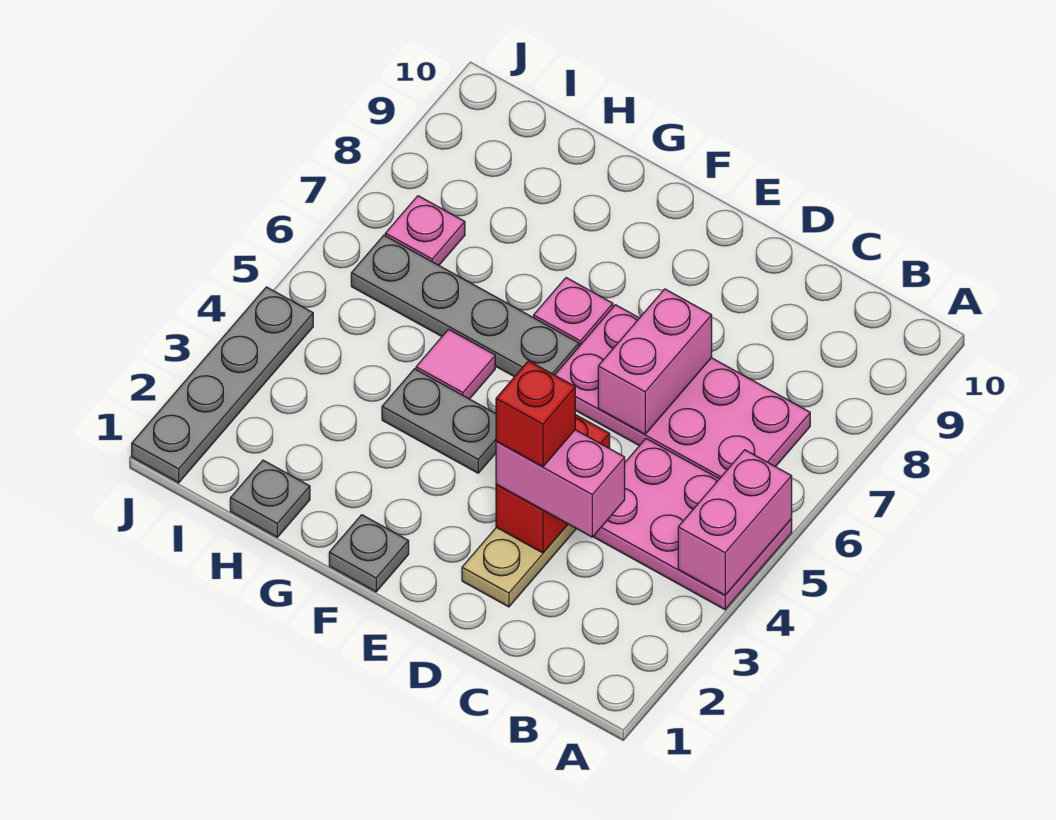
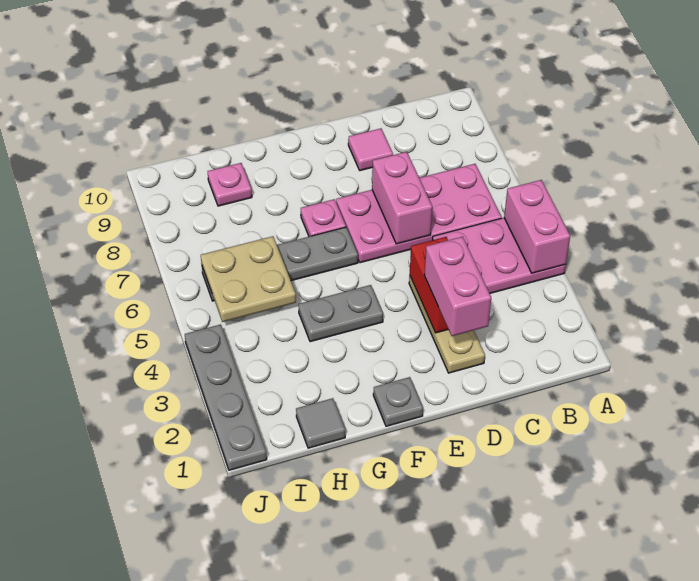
pink brick C3:D3 level 3 -> pink brick D2:D3 level 3
red brick D3 level 4 -> none
pink tile G5 level 1 -> pink tile D9 level 1
grey plate H1 level 1 -> grey tile H1 level 1
none -> tan plate H5:I6 level 2
pink plate I7 level 1 -> pink plate H9 level 1

